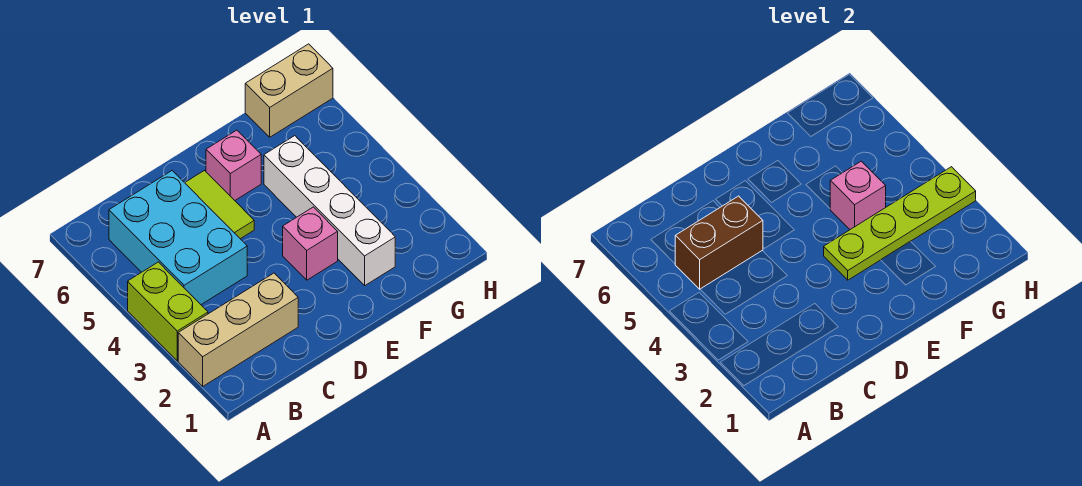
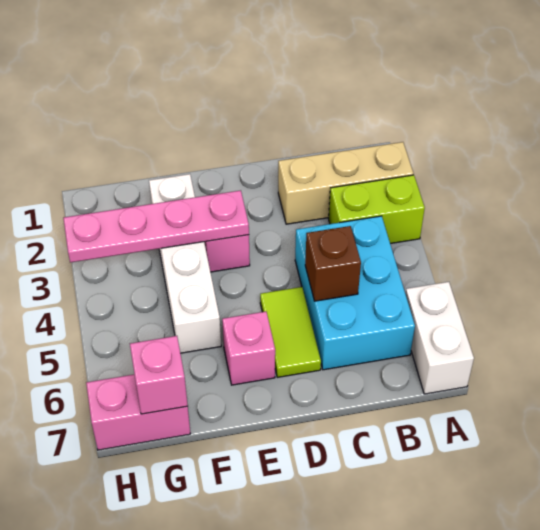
lime brick A3:A4 level 1 -> lime brick A3:B3 level 1
none -> white brick A6:A7 level 1
brown brick B5:C5 level 2 -> brown brick C5 level 2
lime plate E3:H3 level 2 -> pink plate E3:H3 level 2
pink brick F4 level 2 -> pink brick G7 level 2
tan brick G7:H7 level 1 -> pink brick G7:H7 level 1

